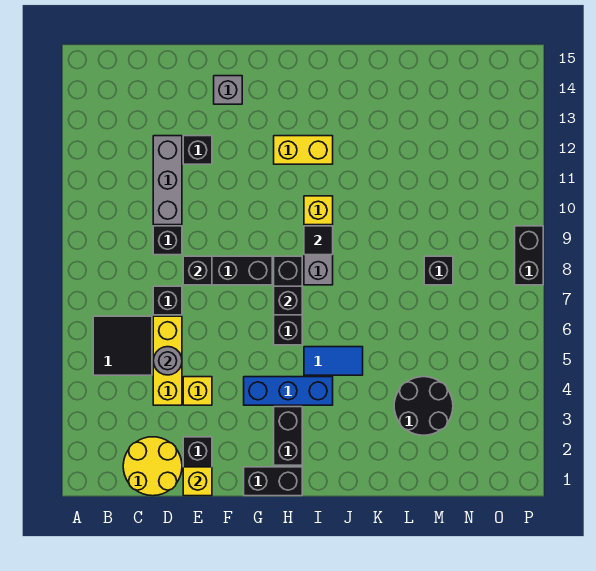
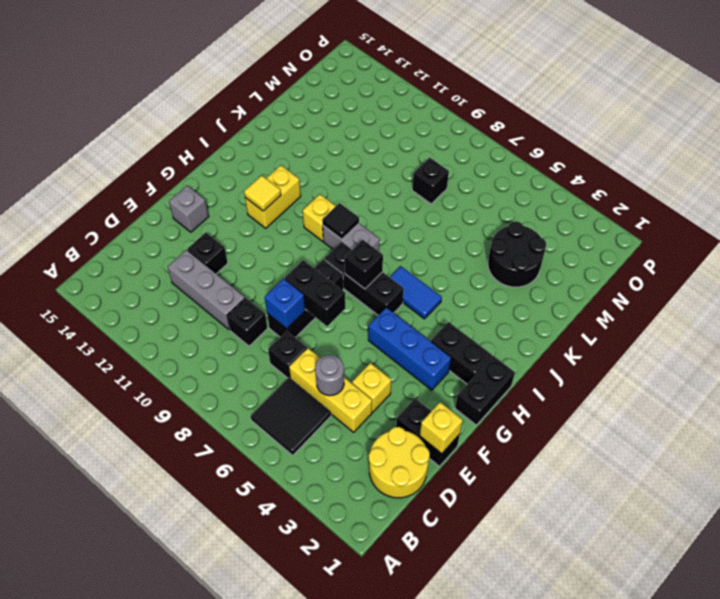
black brick E8 level 2 -> blue brick E8 level 2
blue brick G4:I4 level 1 -> blue brick G3:G5 level 1
none -> yellow tile H12 level 2
blue tile I5:J5 level 1 -> blue tile I5:I6 level 1
black brick P8:P9 level 1 -> black brick F7:F8 level 2

